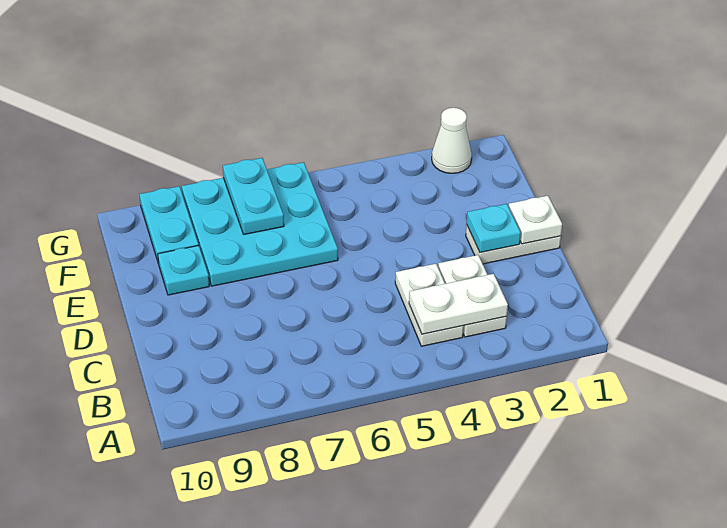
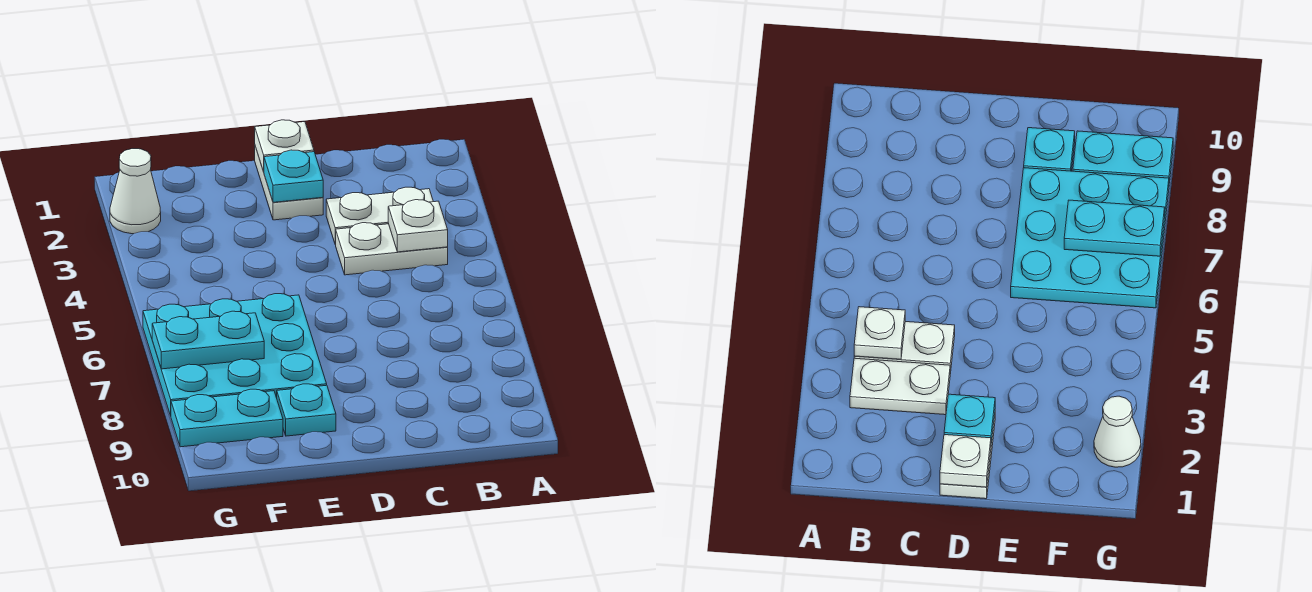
white plate B3:B4 level 2 -> white plate B4 level 2

